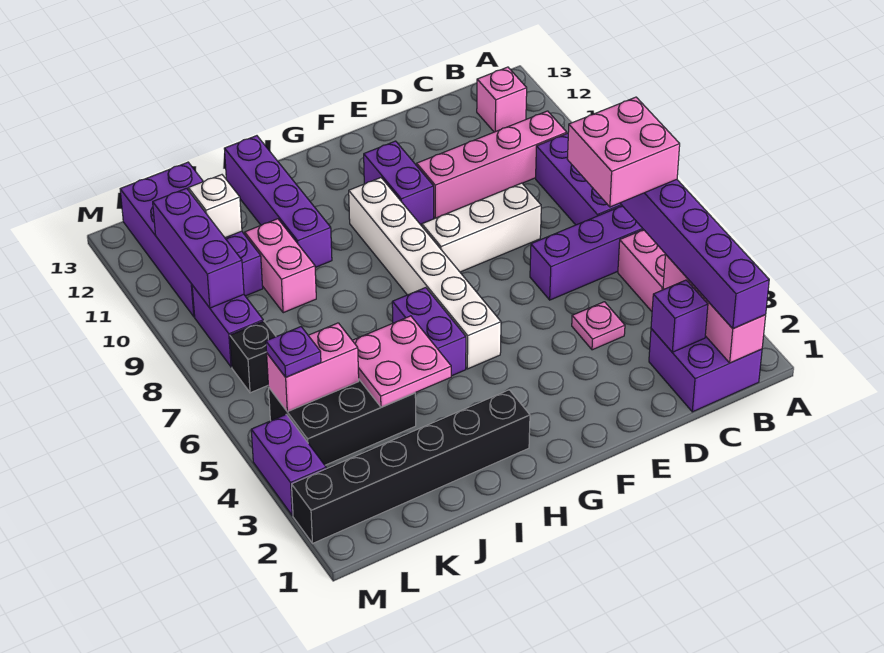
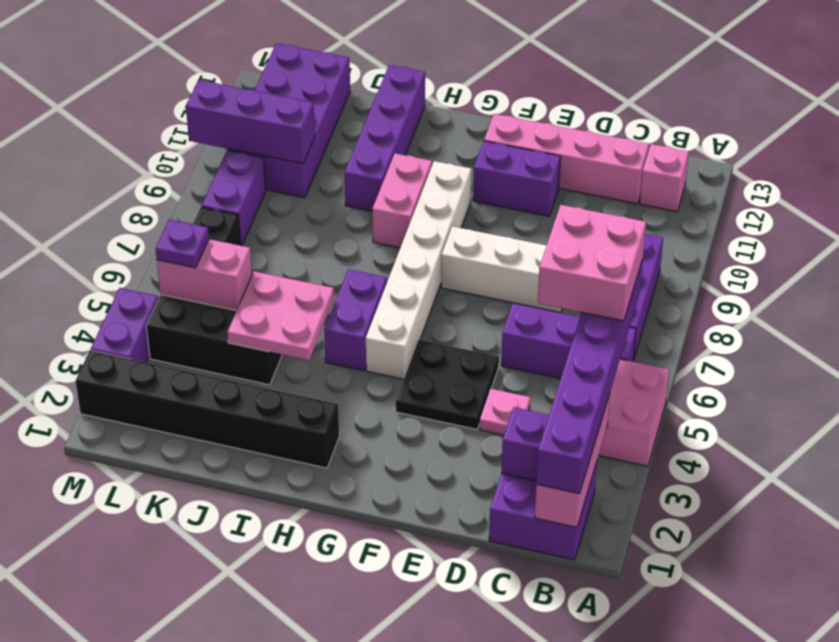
pink brick B10:E10 level 1 -> pink brick C12:F12 level 1
none -> black plate E4:F5 level 1
purple brick F10:F11 level 1 -> purple brick E11:F11 level 1
pink brick J9:J10 level 1 -> pink brick H9:H10 level 1
white brick K11 level 2 -> none
purple brick L9:L11 level 2 -> purple brick K10:M10 level 2

